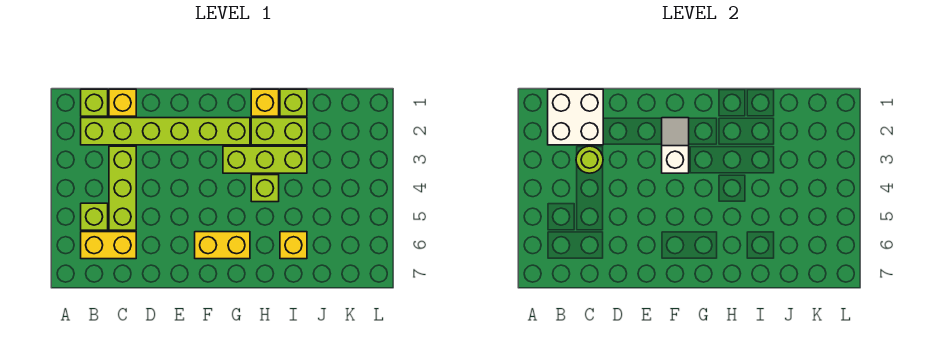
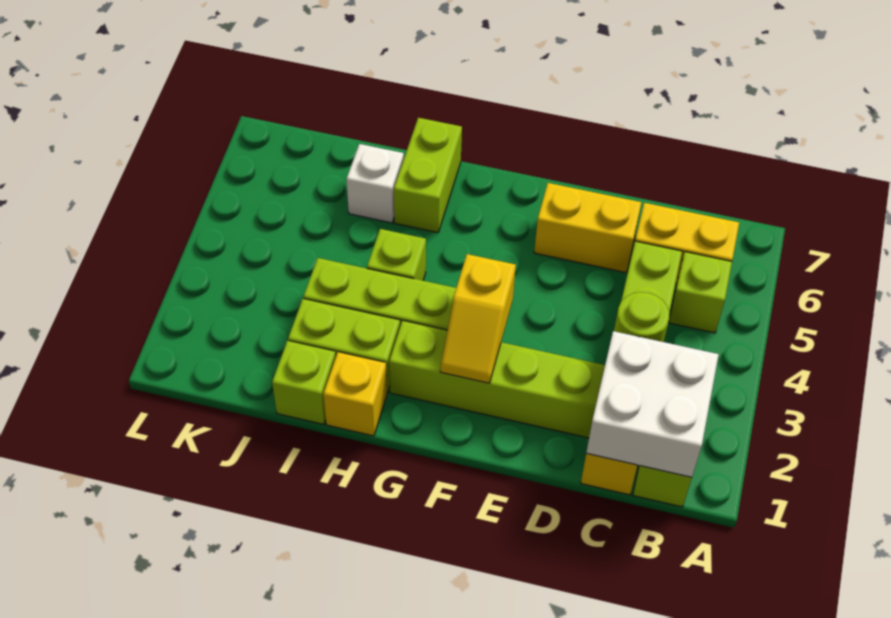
white slope F2:F3 level 2 top 3 -> yellow slope F2:F3 level 2 top 3
yellow brick F6:G6 level 1 -> yellow brick D6:E6 level 1
none -> lime brick H6:H7 level 1
yellow brick I6 level 1 -> white brick I6 level 1

